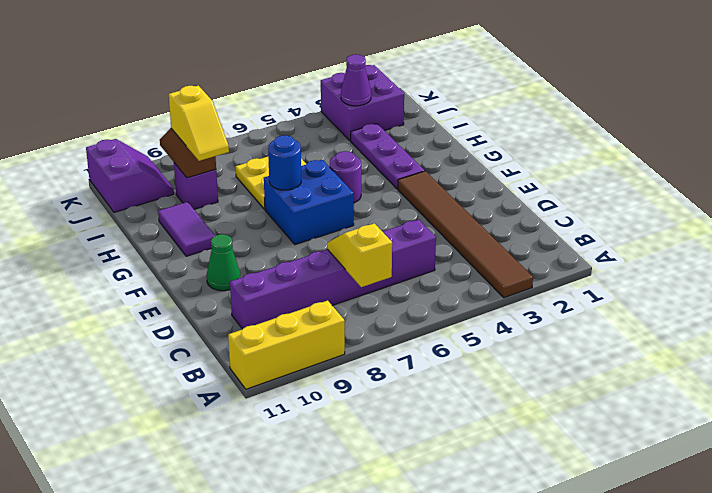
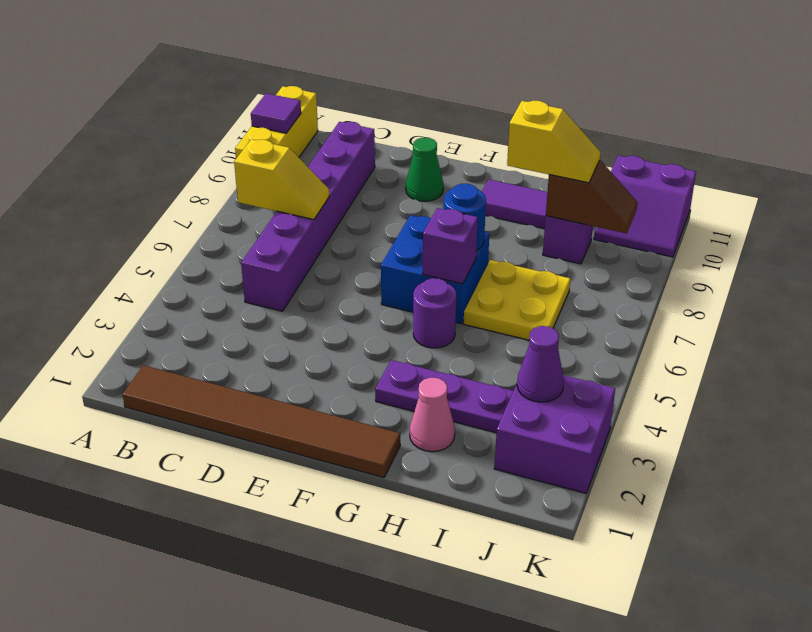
brown tile A3:F3 level 1 -> brown tile B1:G1 level 1
none -> purple tile A10 level 2
none -> purple brick G6 level 2
none -> pink cone H2 level 1
yellow slope H9:I9 level 3 top I -> yellow slope H9:I9 level 3 top H

